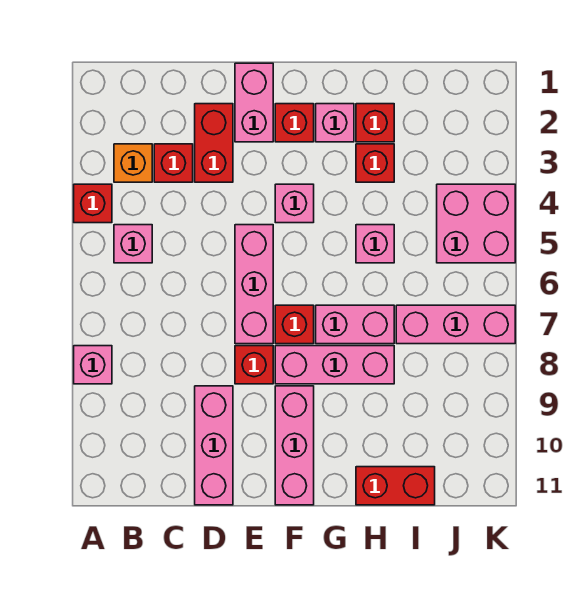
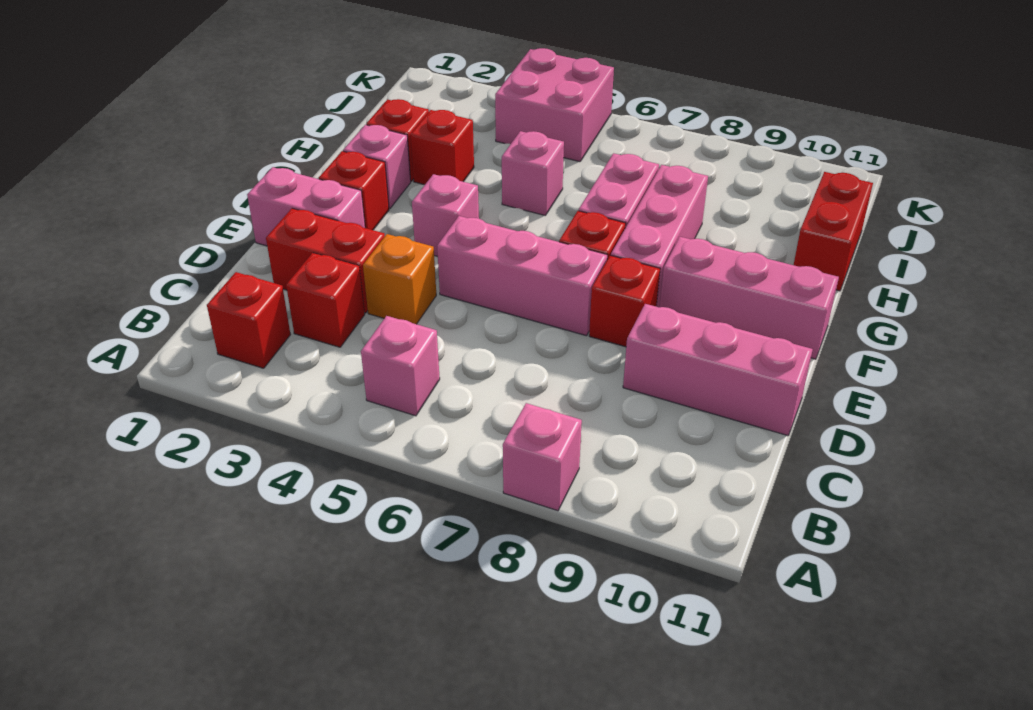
red brick A4 level 1 -> red brick B2 level 1
orange brick B3 level 1 -> orange brick D4 level 1
pink brick I7:K7 level 1 -> none

